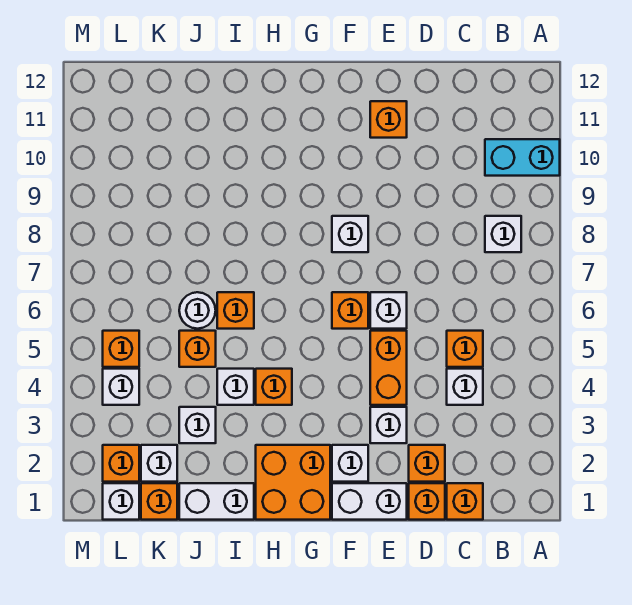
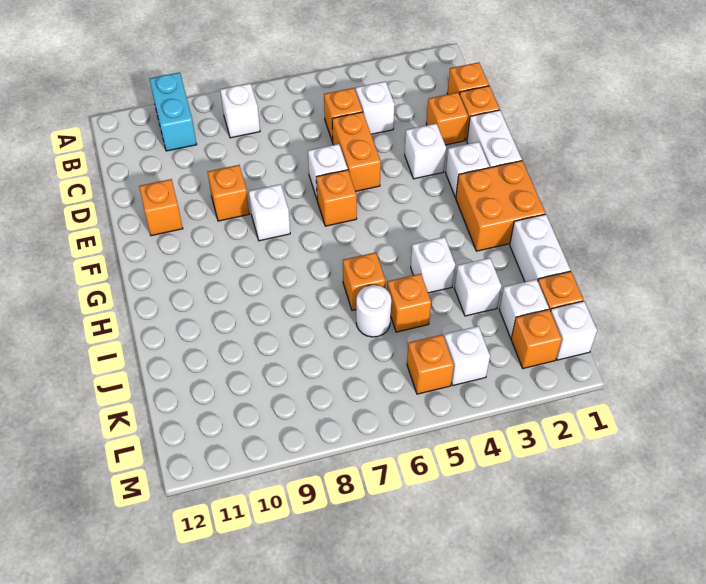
orange brick E4:E5 level 1 -> orange brick D5:E5 level 1
orange brick H4 level 1 -> orange brick E9 level 1

